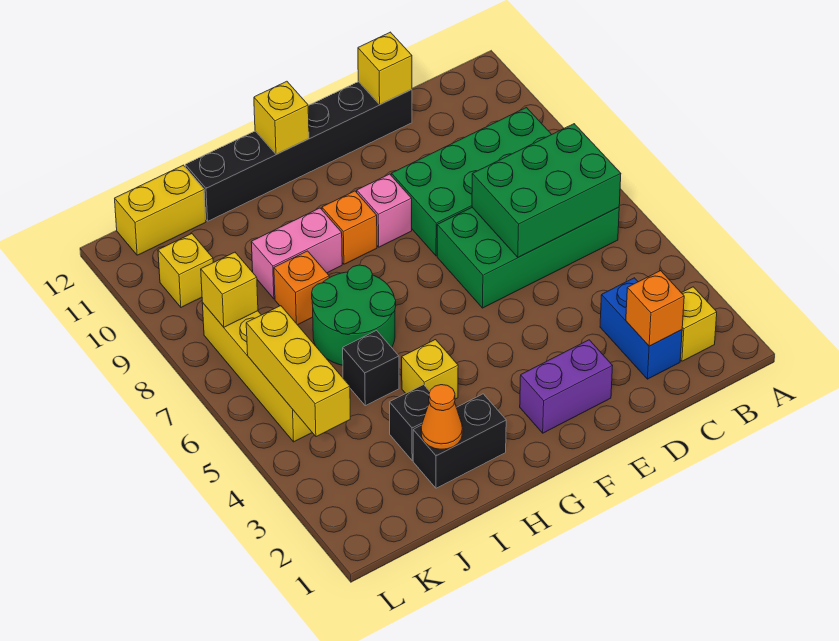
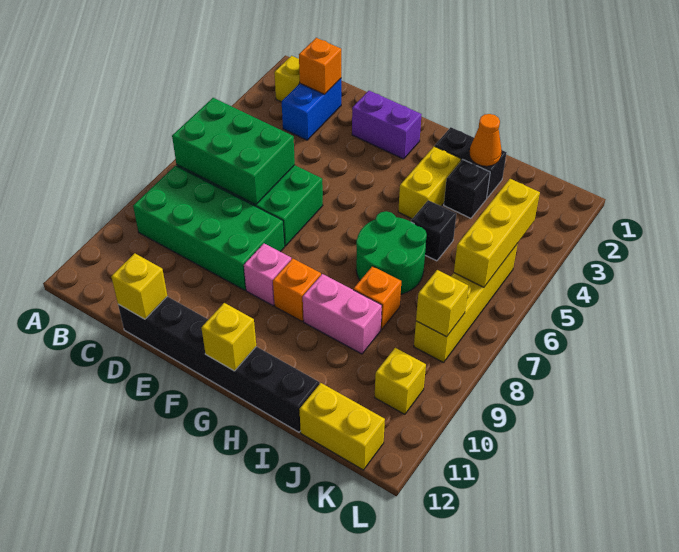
yellow brick H4 level 1 -> yellow brick H3:H4 level 1

